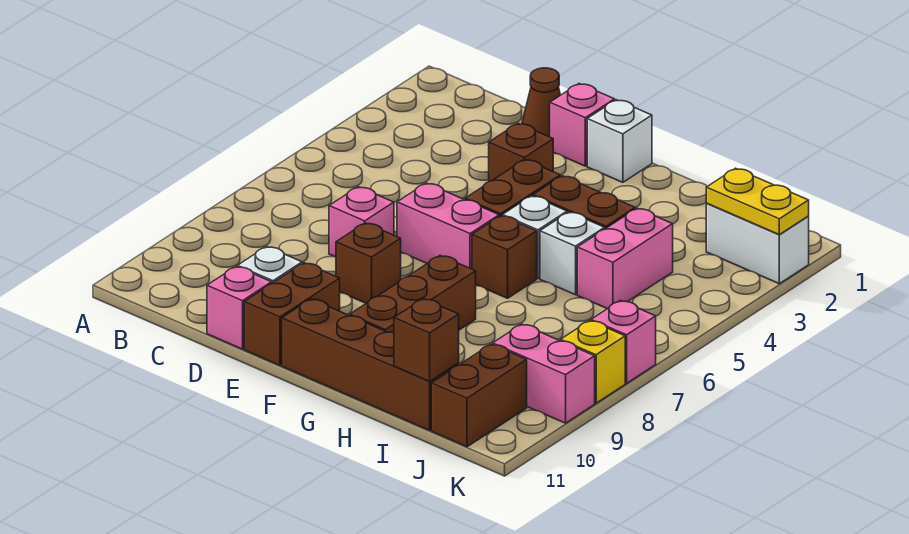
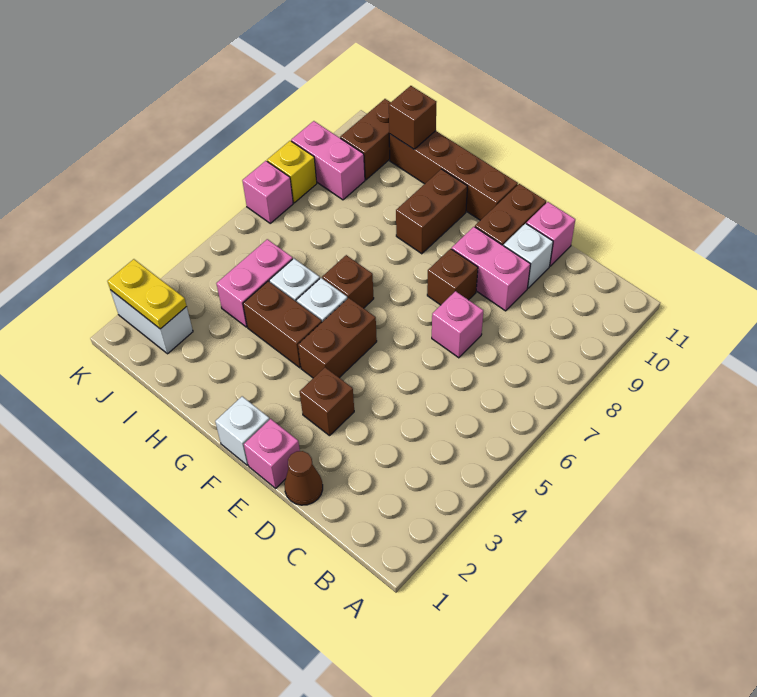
pink brick E6:F6 level 1 -> pink brick D9:E9 level 1
brown brick G8:G10 level 1 -> brown brick G9:G10 level 1

